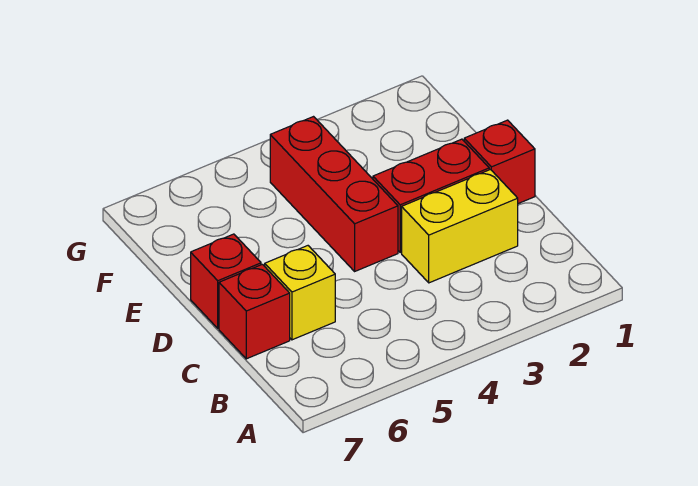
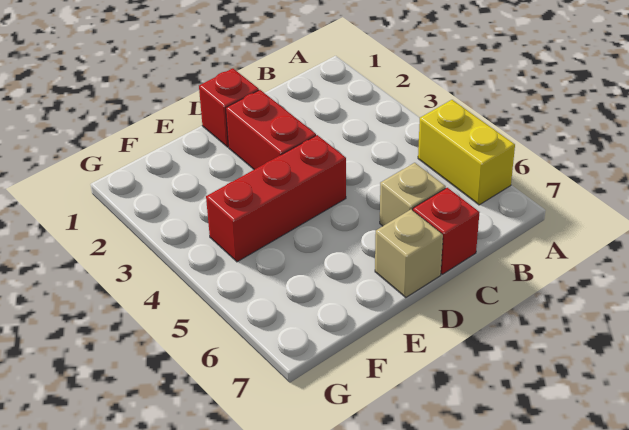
yellow brick C2:C3 level 1 -> yellow brick A5:A6 level 1
yellow brick C6 level 1 -> tan brick C6 level 1
red brick D7 level 1 -> tan brick D7 level 1

